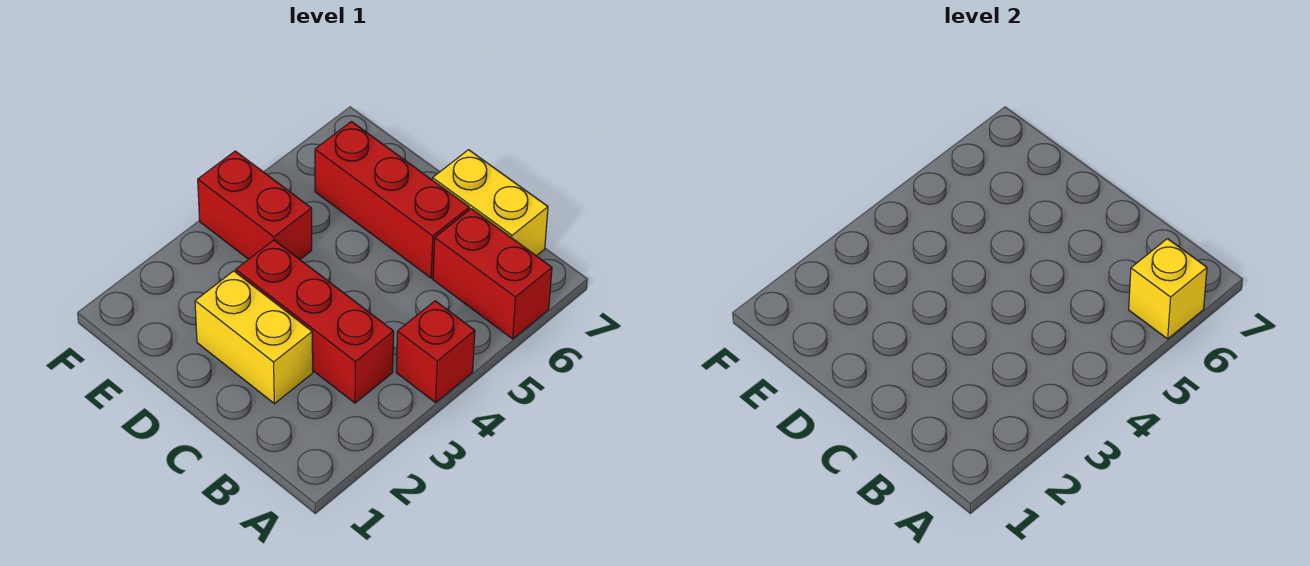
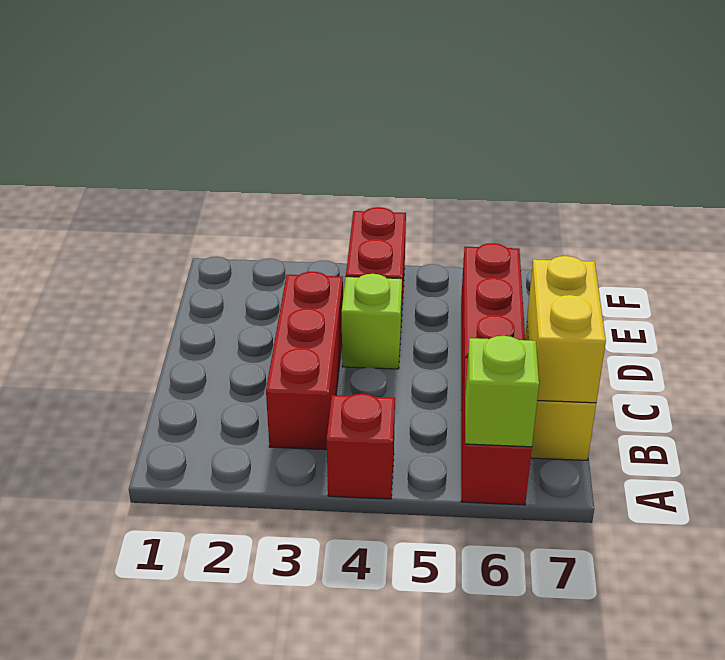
yellow brick A6 level 2 -> lime brick A6 level 2
yellow brick C2:D2 level 1 -> yellow brick B7:C7 level 2
none -> lime brick D4 level 1

